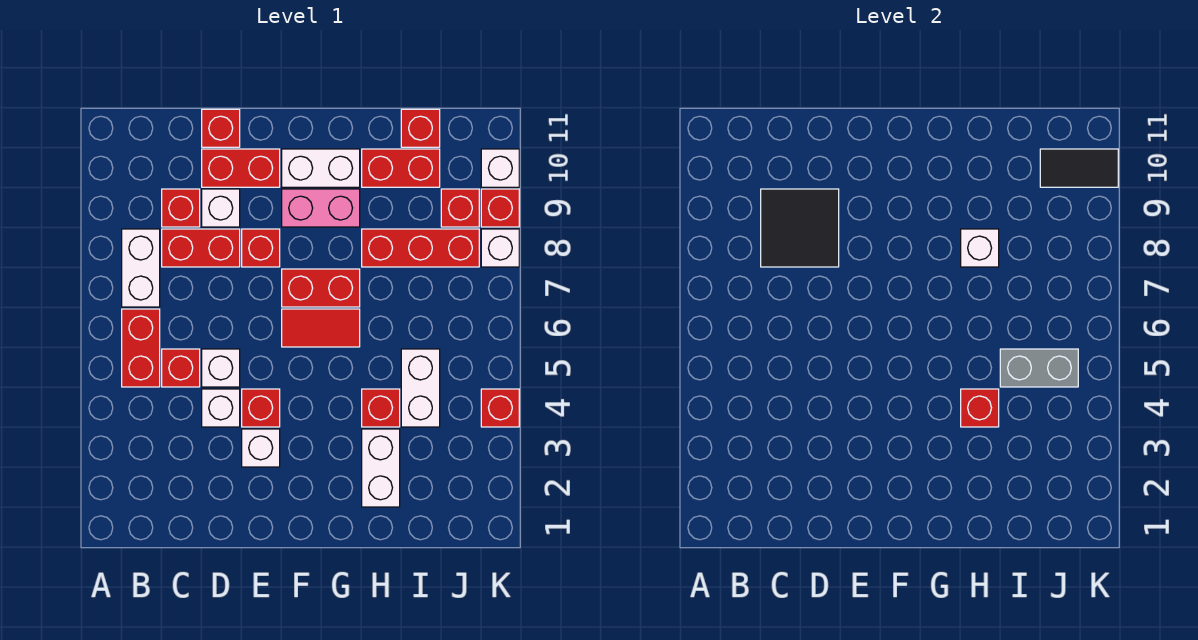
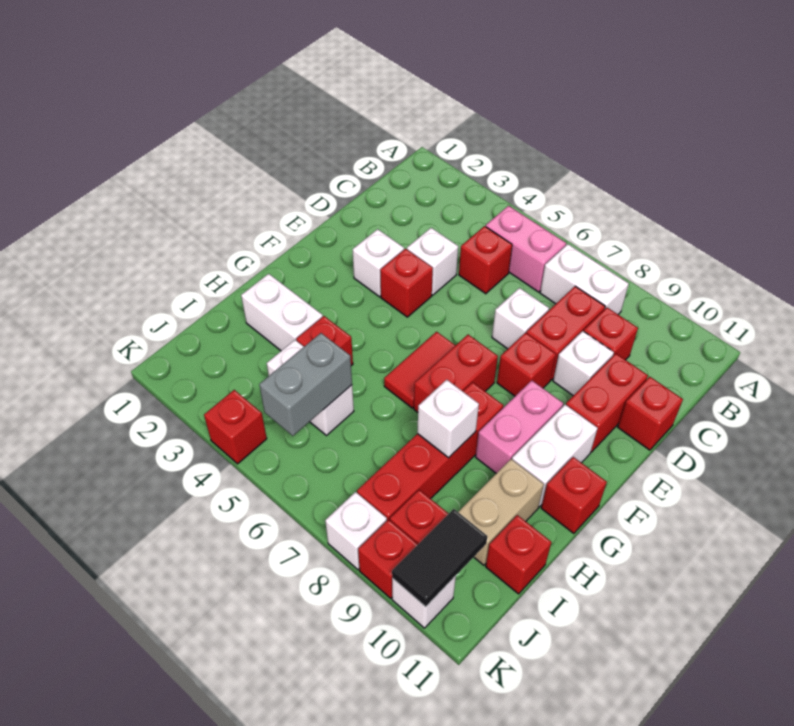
red brick B5:B6 level 1 -> pink brick B5:B6 level 1
black tile C8:D9 level 2 -> none
white brick D5 level 1 -> white brick D7 level 1
red brick H4 level 2 -> red brick G11 level 1
red brick H8:J8 level 1 -> red brick G8:J8 level 1
red brick H10:I10 level 1 -> tan brick H10:I10 level 1

